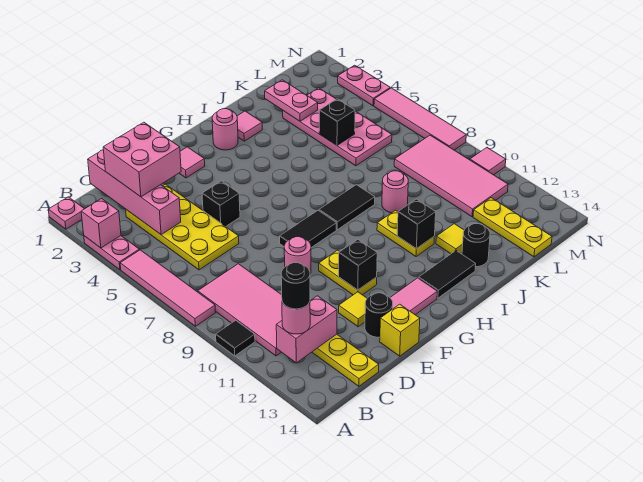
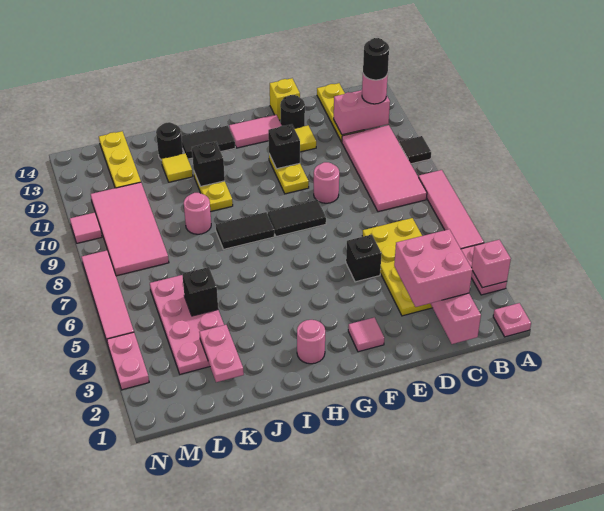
pink tile I2 level 1 -> none

